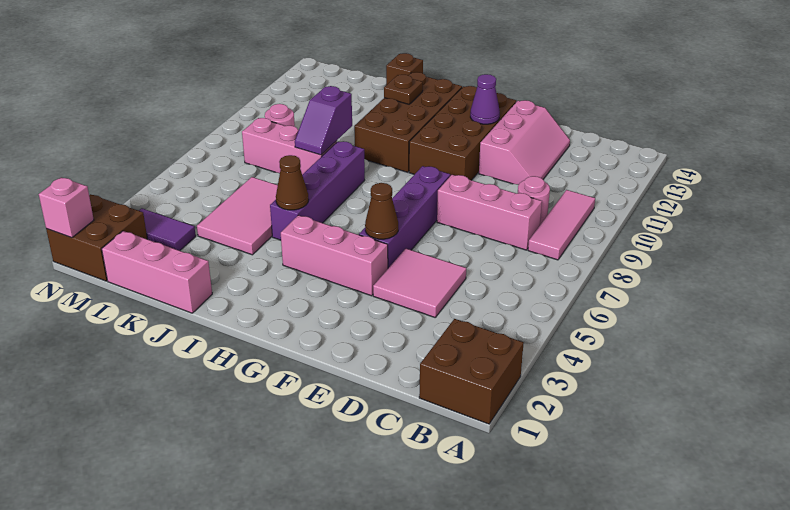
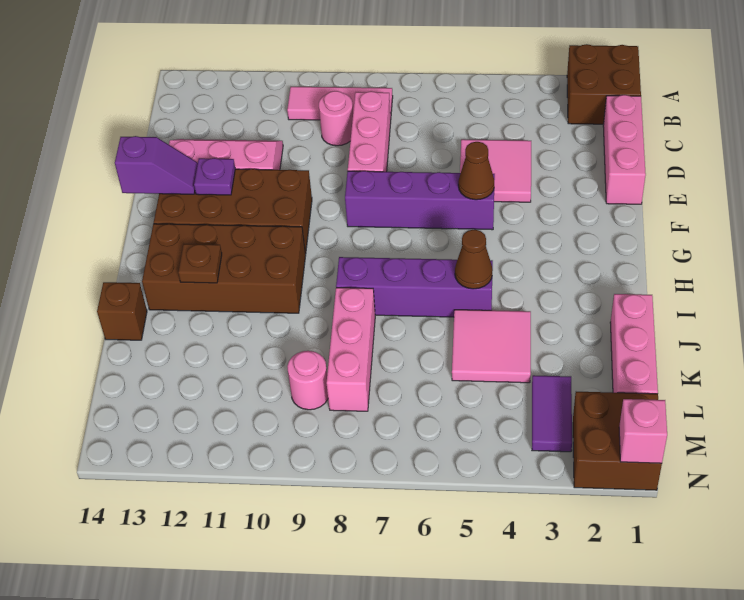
pink brick F4:H4 level 1 -> pink brick C1:E1 level 1
purple cone F12 level 2 -> purple plate F12 level 2
pink tile J4:K6 level 1 -> pink tile J4:K5 level 1
purple slope J8:J9 level 2 top 9 -> purple slope F13:F14 level 2 top 14

